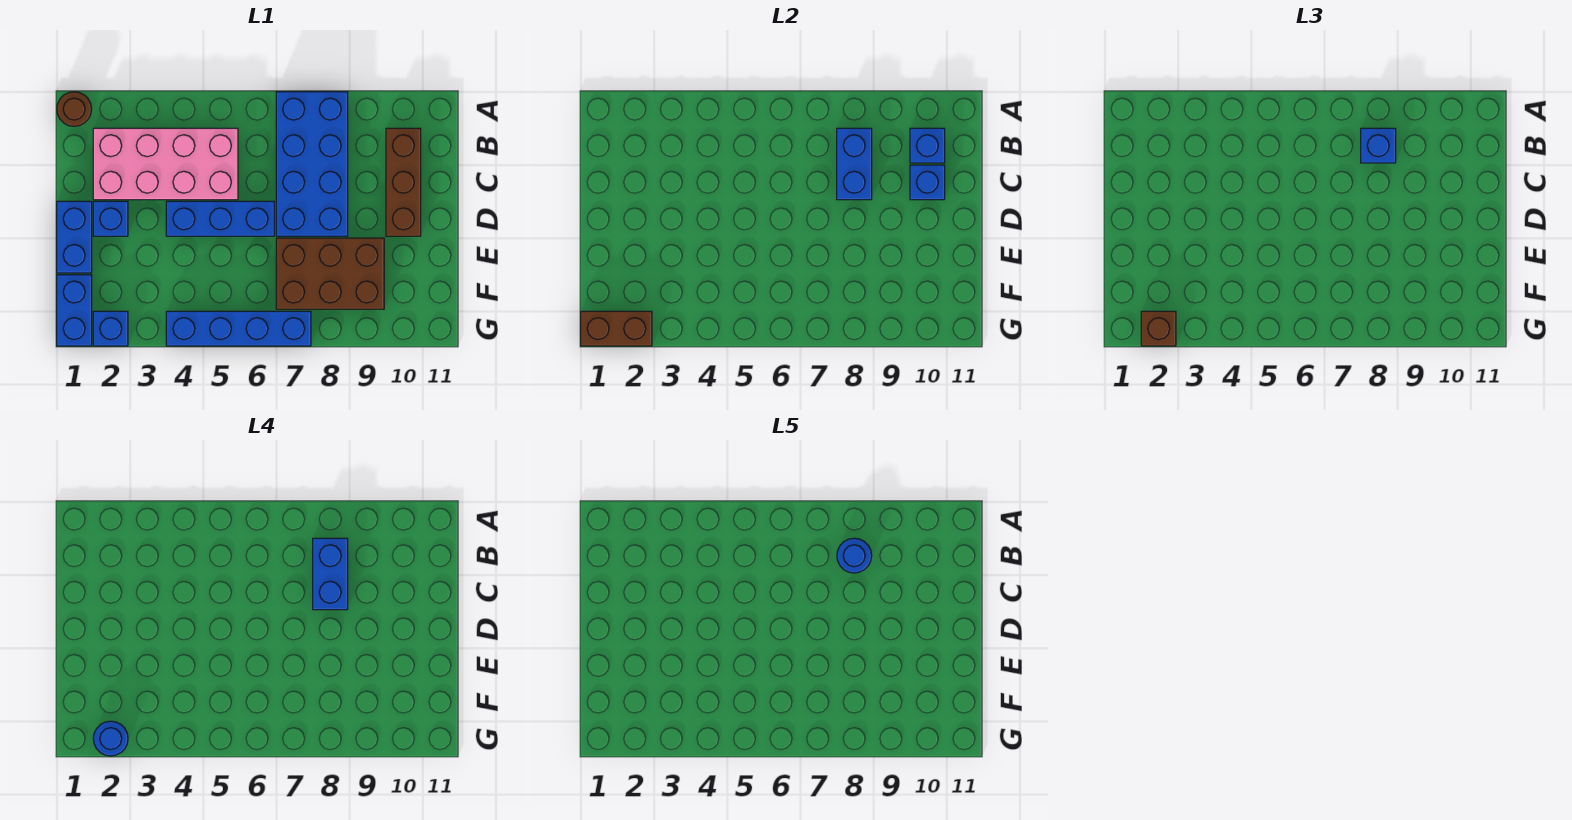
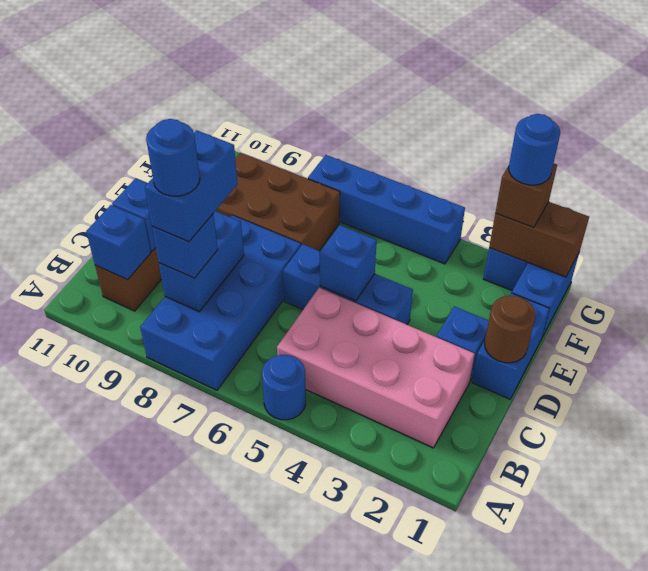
brown round brick A1 level 1 -> brown round brick D1 level 2
none -> blue round brick A5 level 1
none -> blue brick D5 level 2

